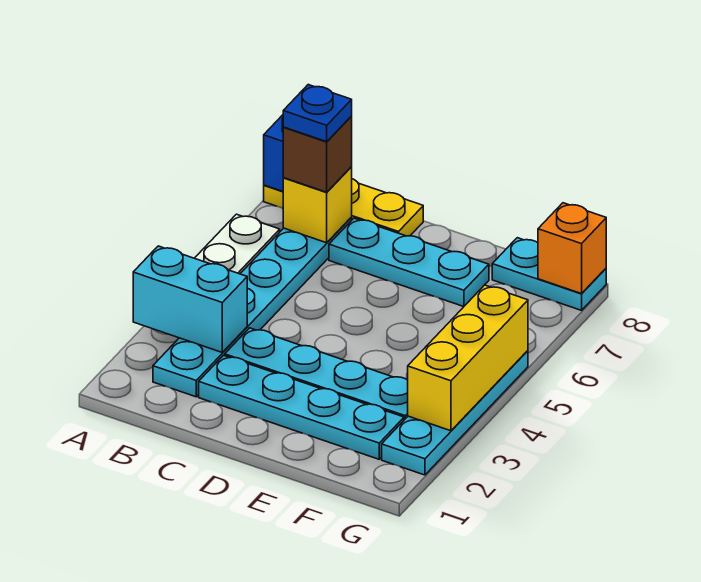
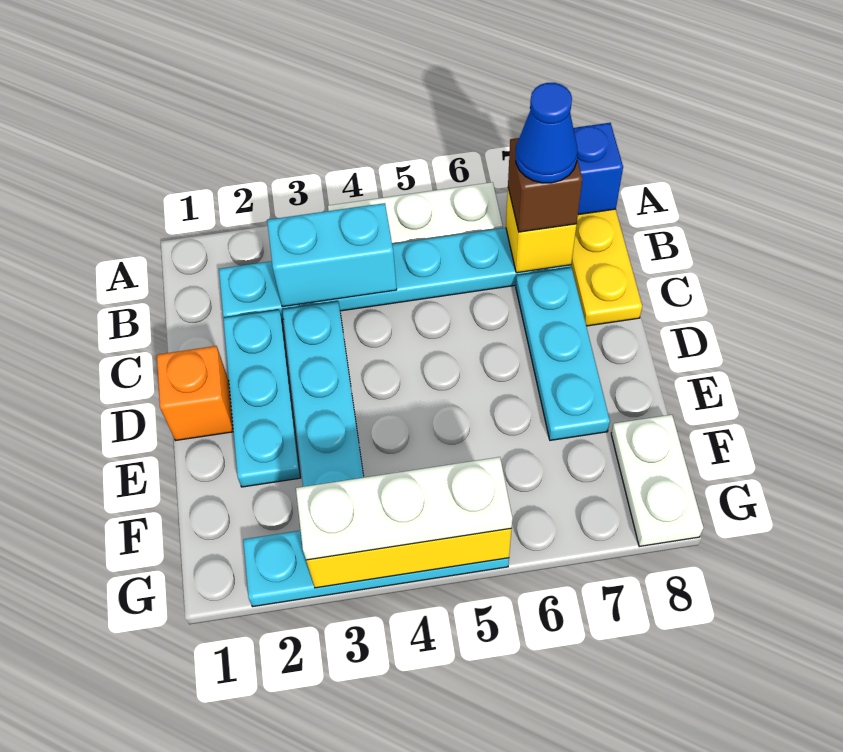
cyan brick A3:B3 level 2 -> cyan brick B3:B4 level 2
blue plate B7 level 4 -> blue cone B7 level 4
cyan plate C2:F2 level 1 -> cyan plate C2:E2 level 1
cyan plate F8:G8 level 1 -> white plate F8:G8 level 1
none -> white plate G3:G5 level 3
orange brick G8 level 2 -> orange brick D1 level 1

